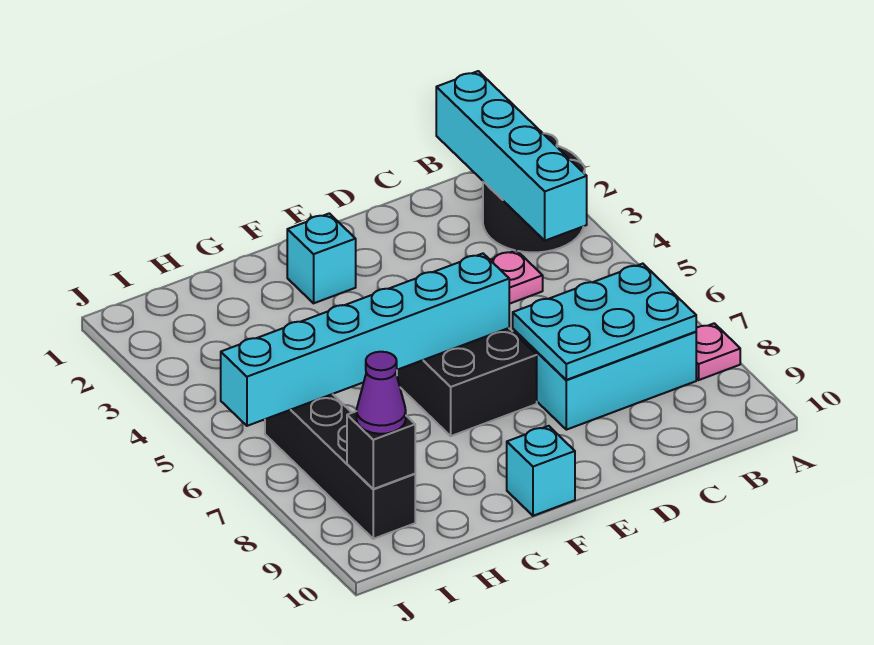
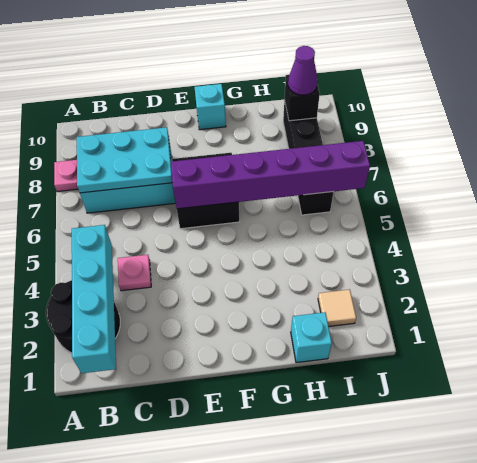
cyan brick E6:J6 level 2 -> purple brick E6:J6 level 2
cyan brick F2 level 1 -> cyan brick H1 level 1
none -> tan tile I2 level 1

